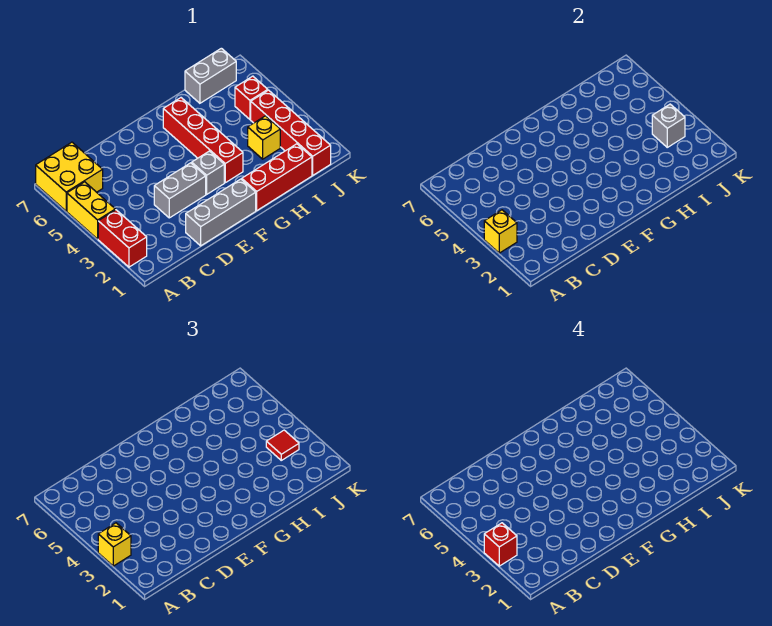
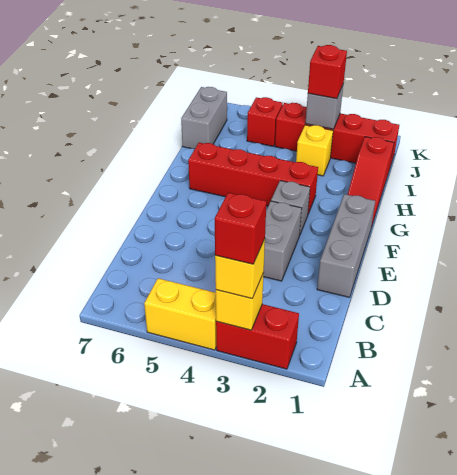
yellow brick A6:B7 level 1 -> none
red brick G1:I1 level 1 -> red slope G1:I1 level 1 top I
red tile J3 level 3 -> red brick J3 level 3

